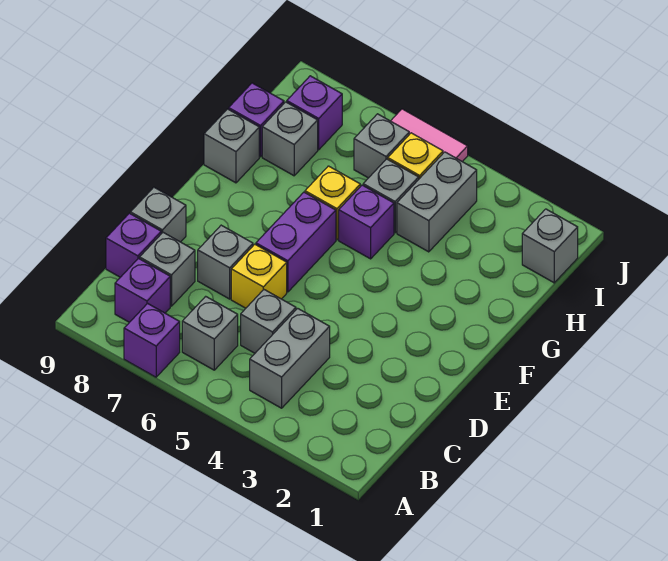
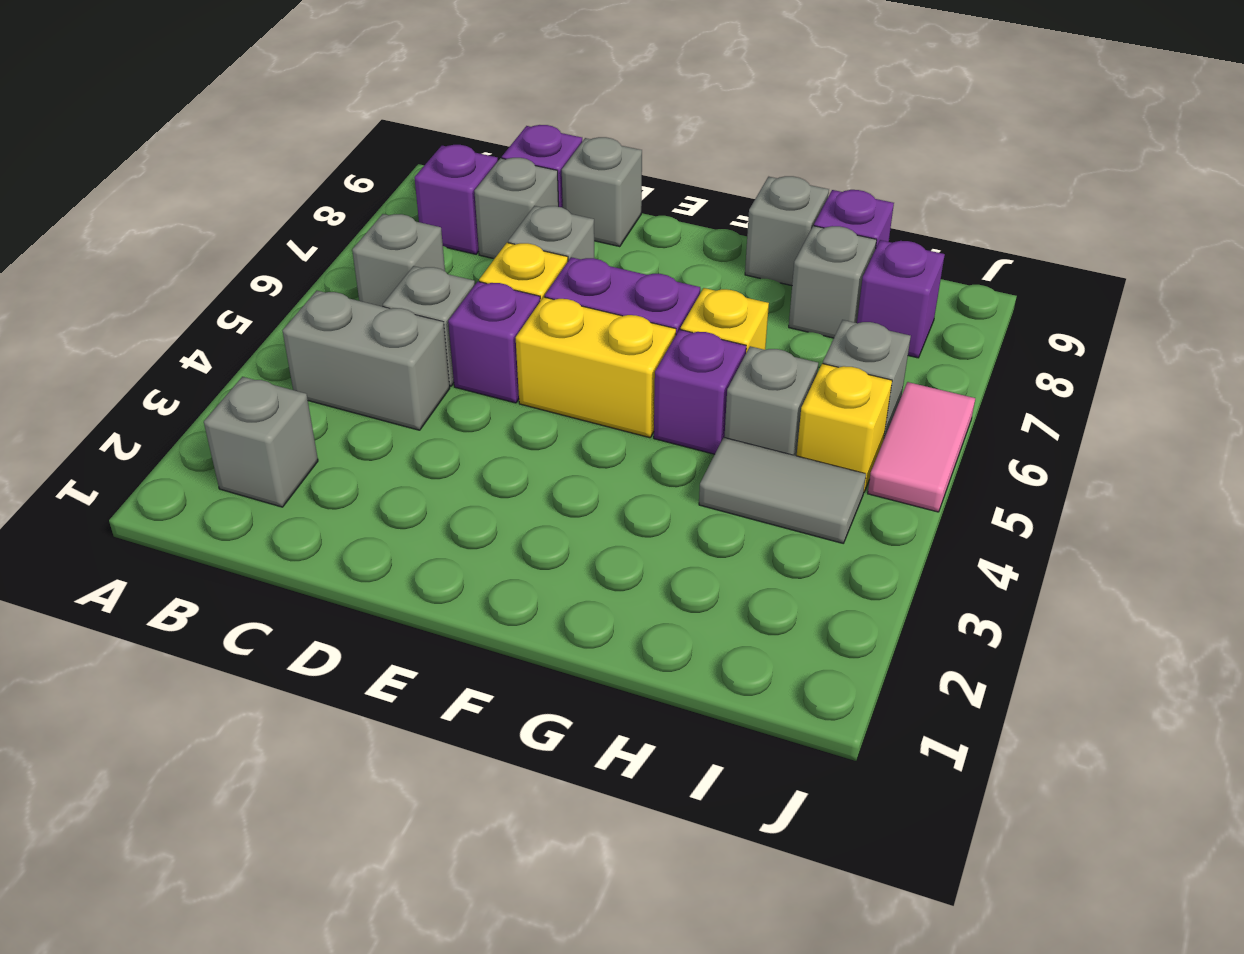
purple brick A7 level 1 -> purple brick D5 level 1
none -> yellow brick E5:F5 level 1
grey brick H4:I4 level 1 -> grey tile H4:I4 level 1
grey brick I1 level 1 -> grey brick B2 level 1

